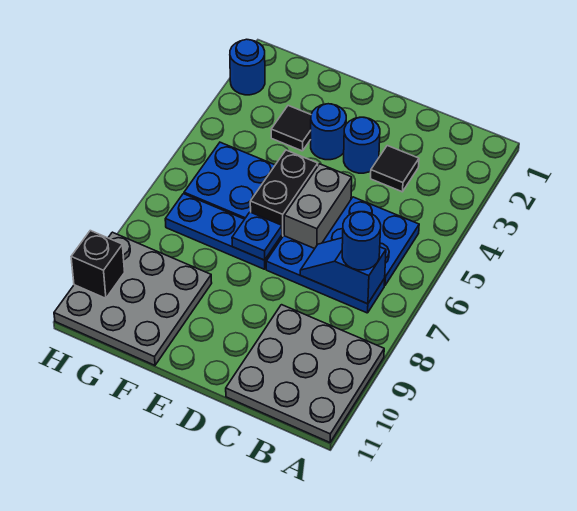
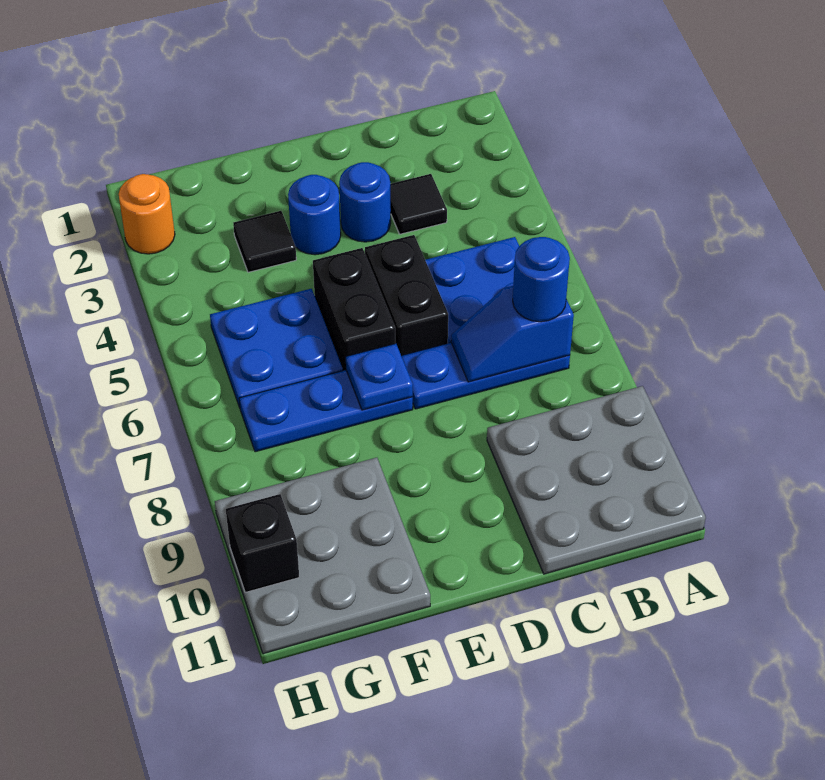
grey brick D5:D6 level 1 -> black brick D5:D6 level 1
blue round brick H2 level 1 -> orange round brick H2 level 1

